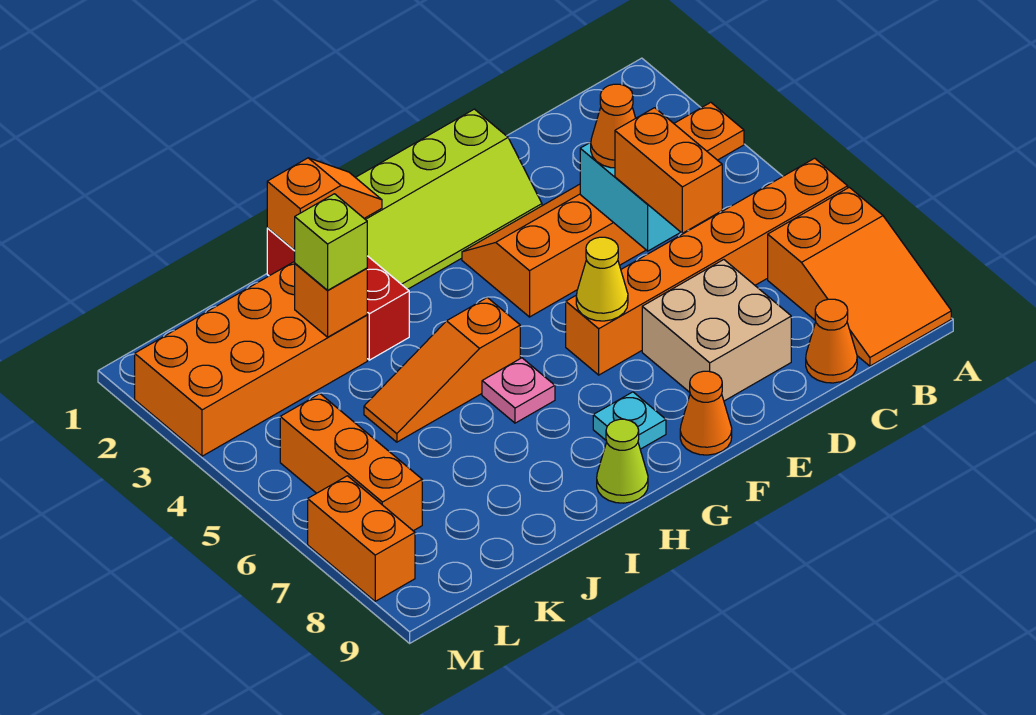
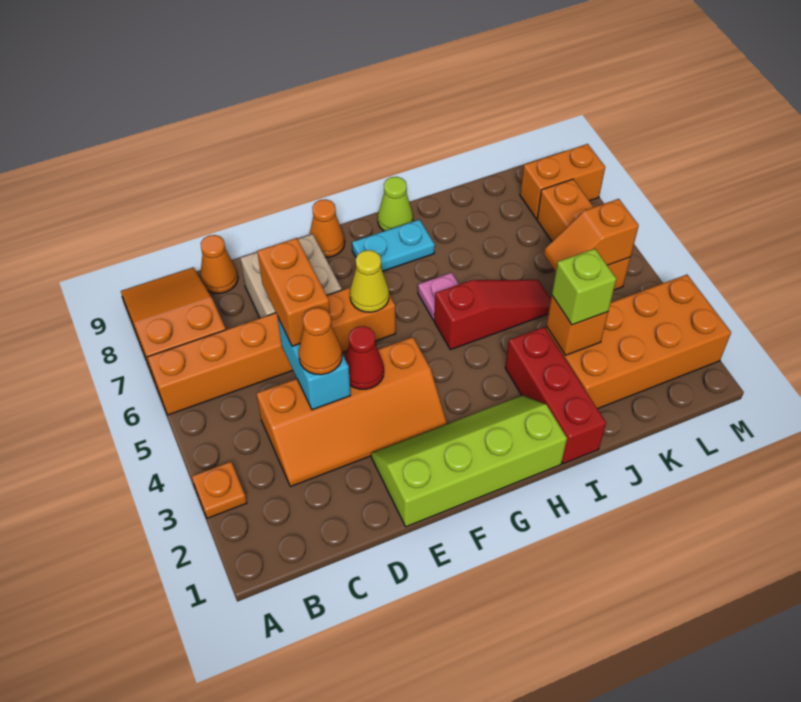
none -> red cone E4 level 2
cyan plate G8 level 1 -> cyan plate G8:H8 level 1
orange slope H1:I1 level 2 top I -> orange slope K5:L5 level 2 top L
orange slope H5:J5 level 1 top H -> red slope H5:J5 level 1 top H
orange brick M7:M8 level 1 -> orange brick L8:M8 level 1

